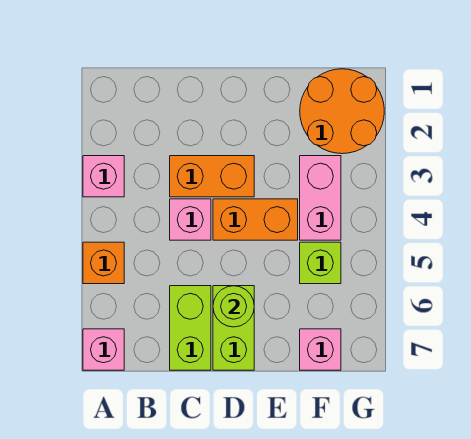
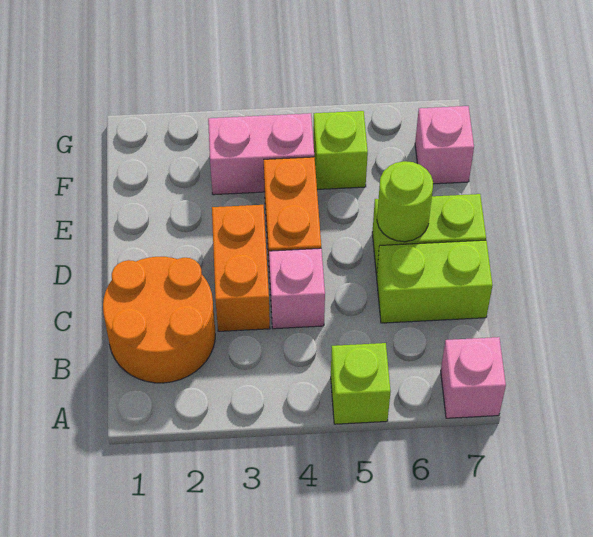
pink brick A3 level 1 -> none
orange brick A5 level 1 -> lime brick A5 level 1
orange round brick F1:G2 level 1 -> orange round brick B1:C2 level 1

